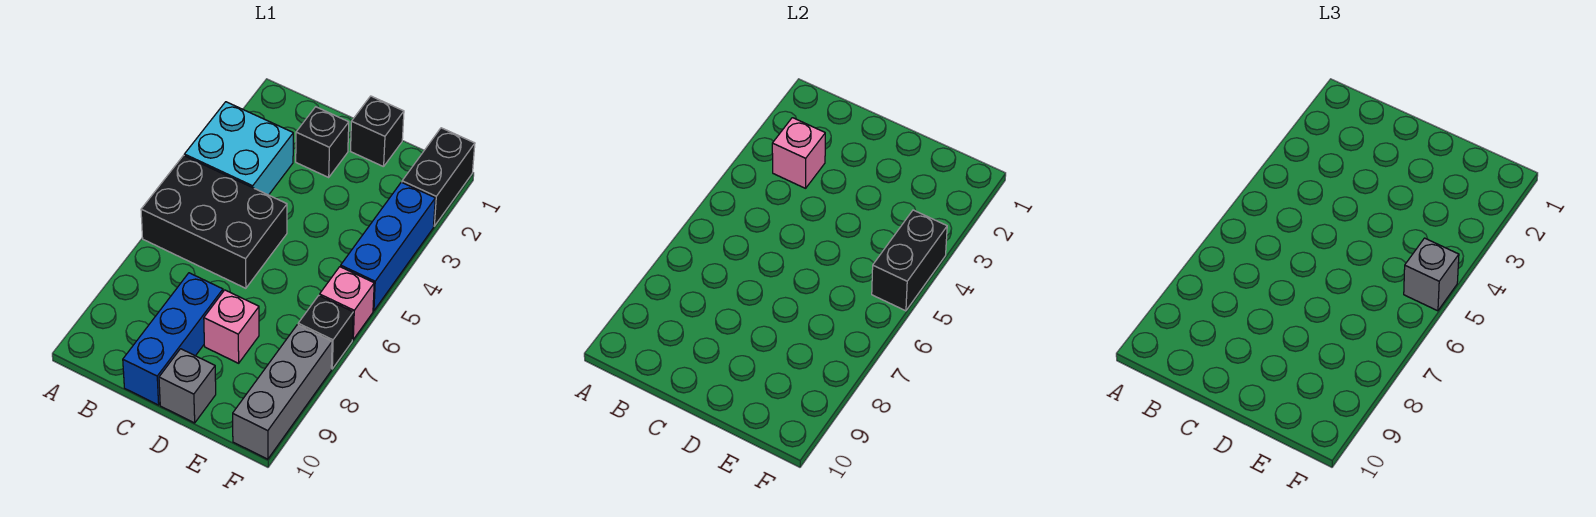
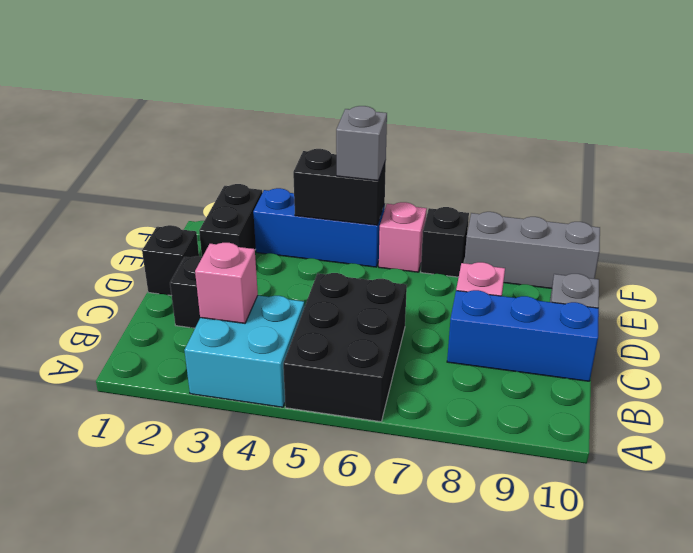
black brick F1:F2 level 1 -> black brick E2:F2 level 1

